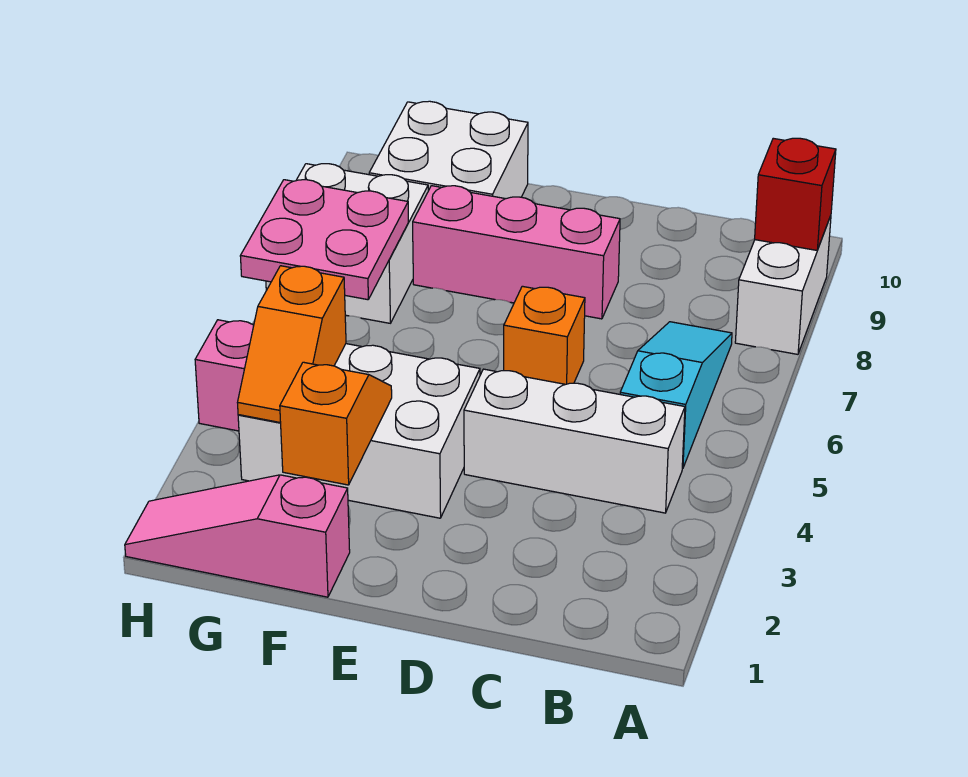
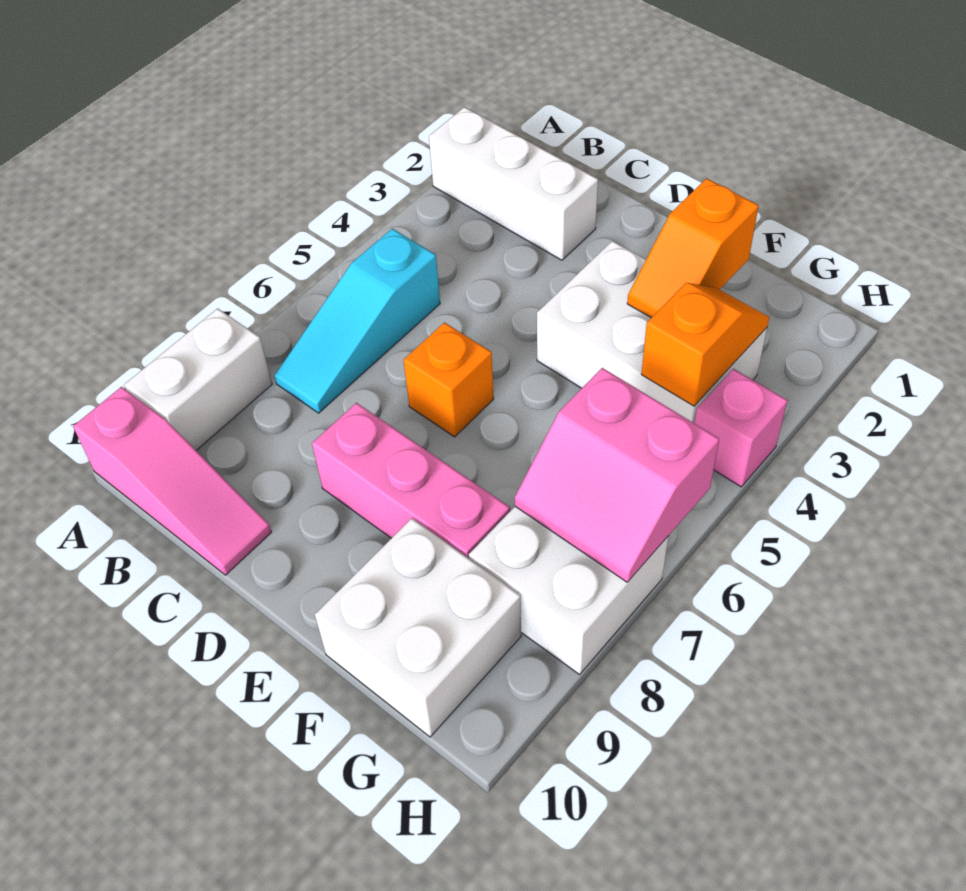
red brick A9 level 2 -> none
white brick B4:D4 level 1 -> white brick A2:C2 level 1
pink slope F1:H1 level 1 top F -> pink slope A10:C10 level 1 top A
pink plate G6:H7 level 2 -> pink slope G6:H7 level 2 top 6

